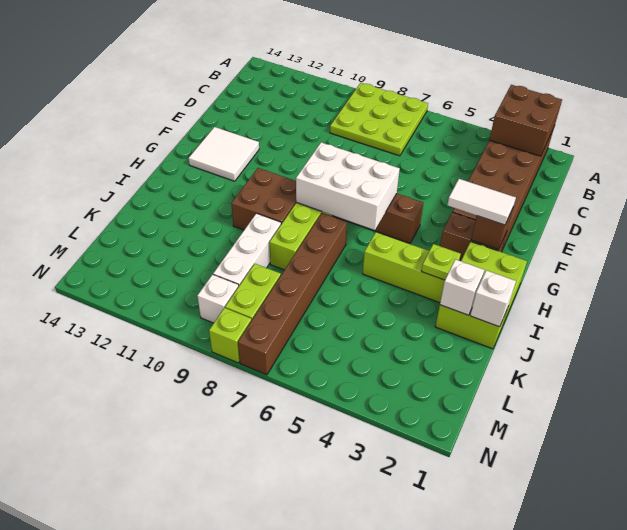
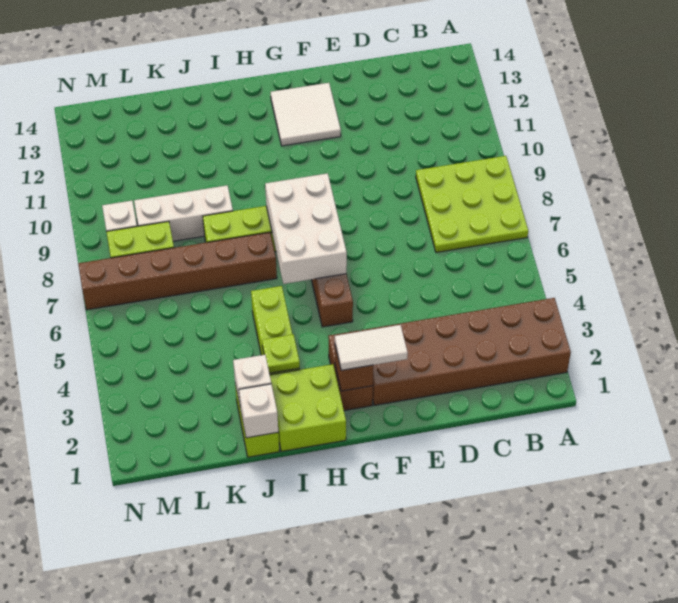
brown brick A2:B3 level 2 -> none
white tile G2:G3 level 3 -> white tile F2:G2 level 3
brown brick H9:I10 level 1 -> none
lime brick N8 level 1 -> none

